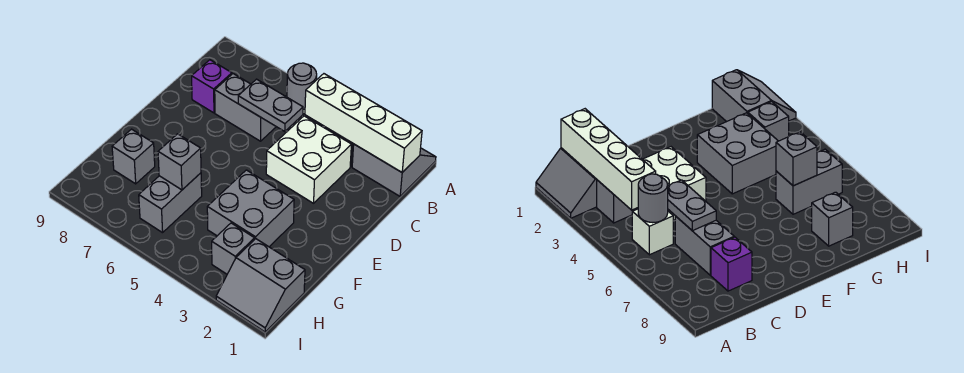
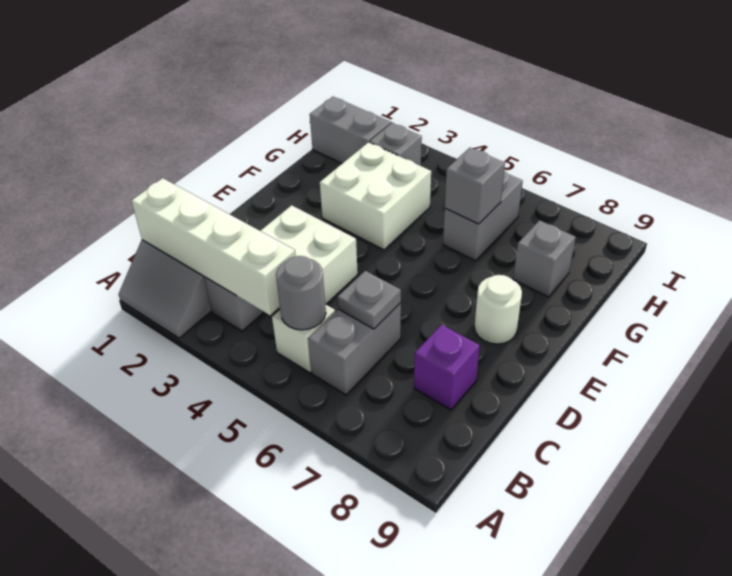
grey plate C5:C6 level 2 -> grey plate C6 level 2
grey brick C6:C7 level 1 -> grey brick B6:C6 level 1
none -> white round brick E8 level 1
grey brick F3:G4 level 1 -> white brick F3:G4 level 1

